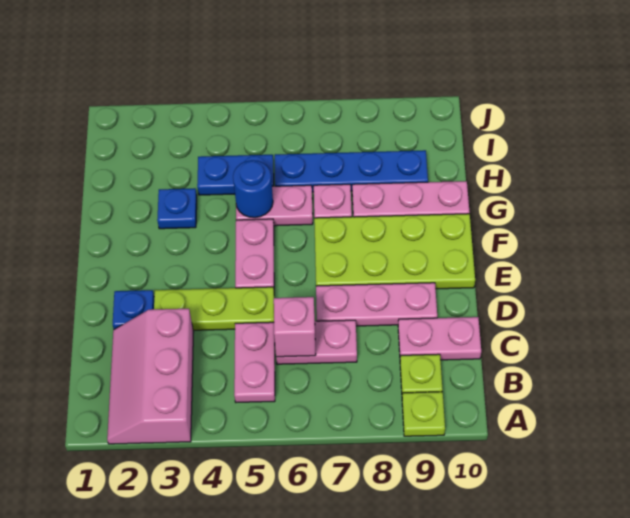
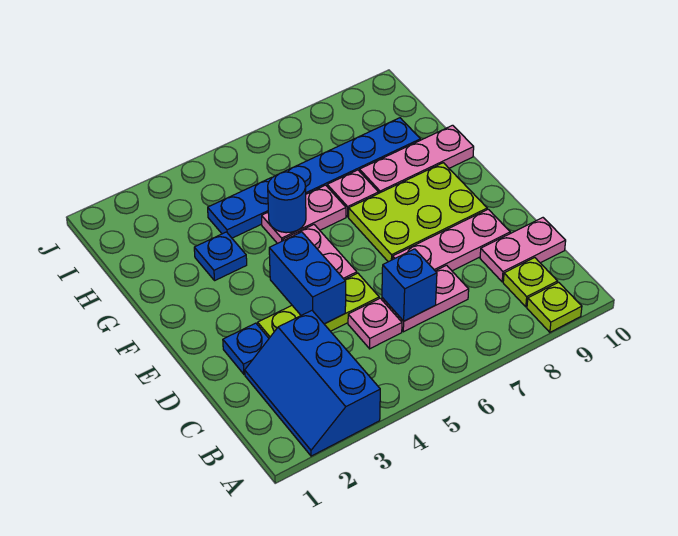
pink slope A2:C3 level 1 top 3 -> blue slope A2:C3 level 1 top 3
pink plate B5:C5 level 1 -> pink plate C5 level 1
pink brick C6 level 2 -> blue brick C6 level 2
none -> blue brick D4:E4 level 2
lime plate E7:F10 level 1 -> lime plate E7:F9 level 1

